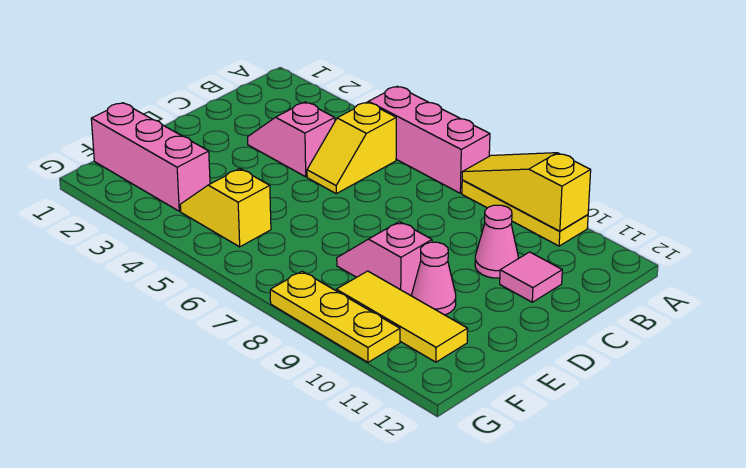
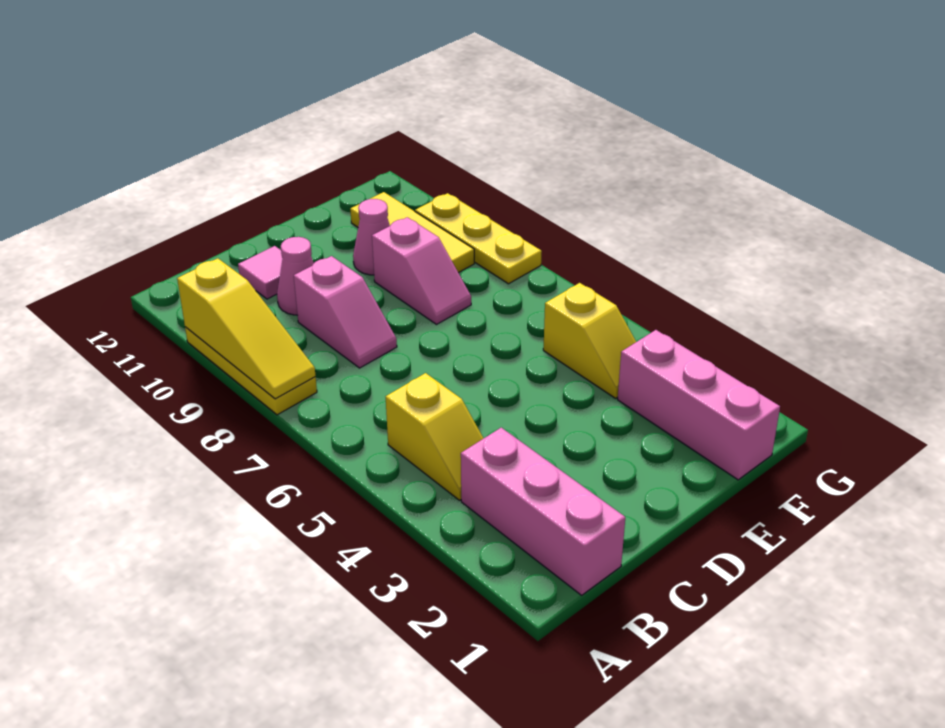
pink brick A5:A7 level 1 -> pink brick B1:B3 level 1
yellow slope B5:C5 level 1 top B -> yellow slope B4:B5 level 1 top 5
pink slope C3:C4 level 1 top 4 -> pink slope C8:C9 level 1 top 9

